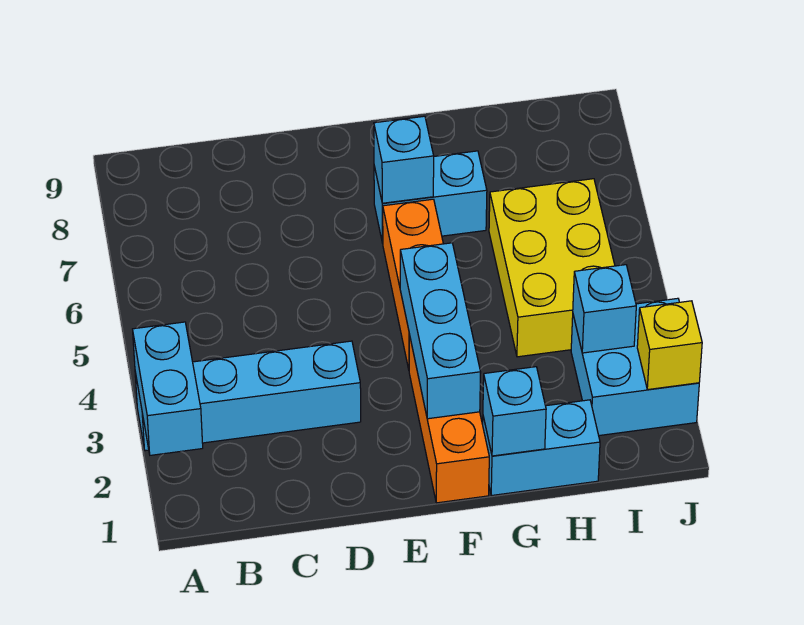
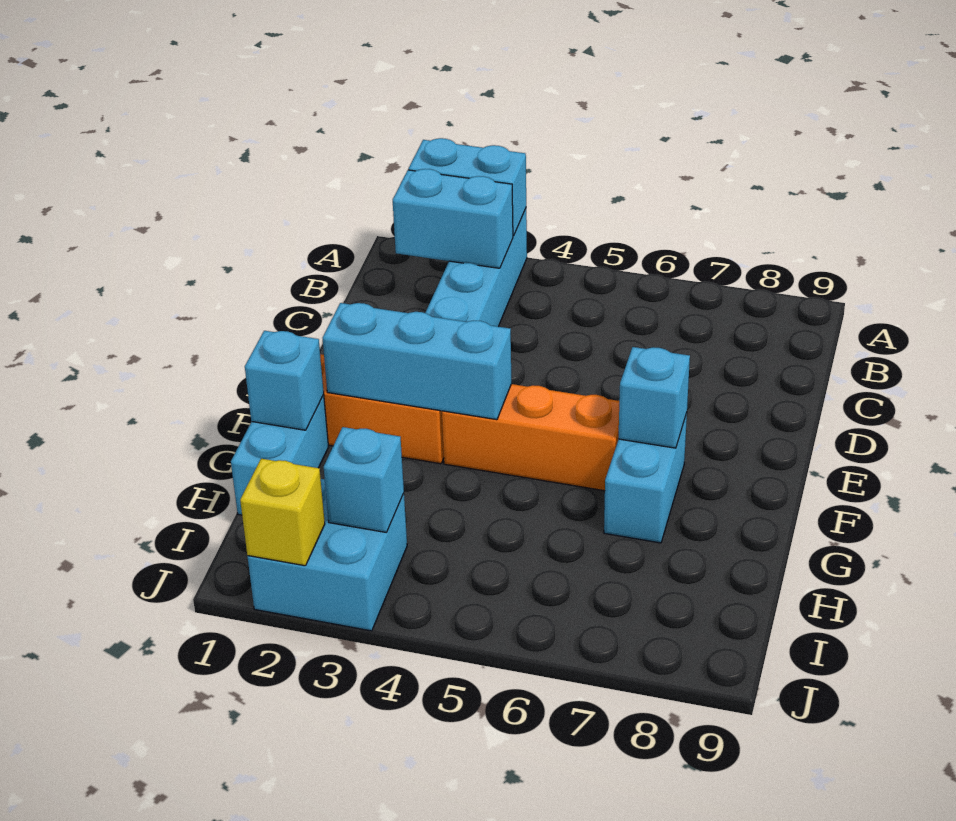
none -> cyan brick B2:B3 level 2
yellow brick H4:I6 level 1 -> none

